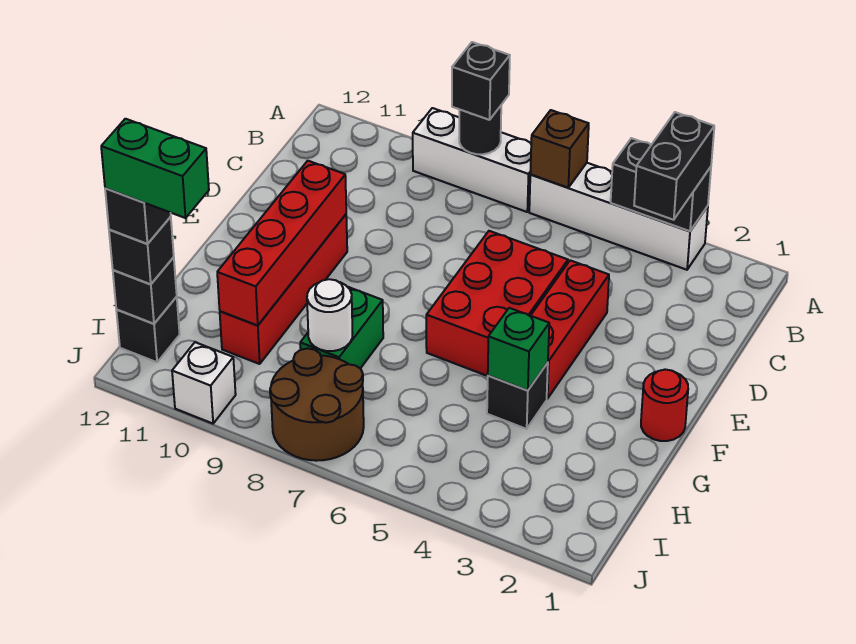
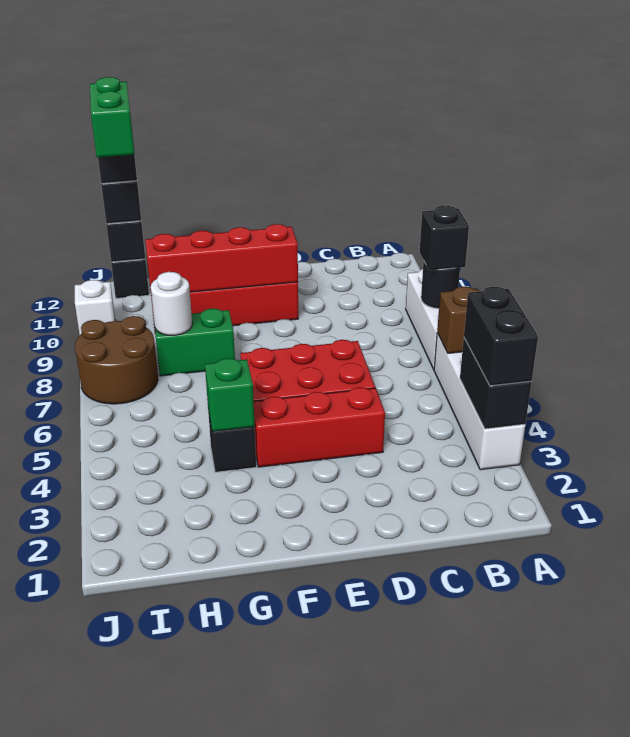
black brick A3:B3 level 3 -> black brick A3:A4 level 3
red round brick F1 level 1 -> none

